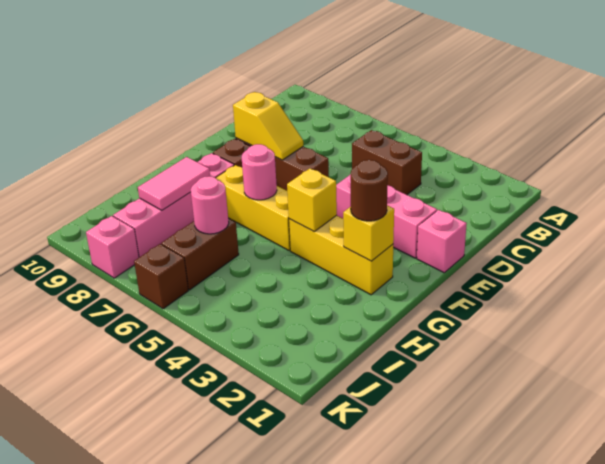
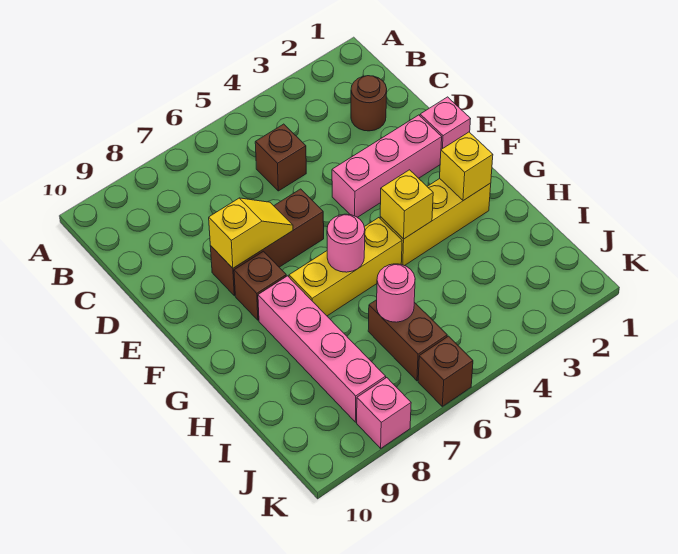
brown brick C4:C5 level 1 -> brown brick C5 level 1
brown round brick G2 level 3 -> brown round brick C2 level 1
pink tile H8:I8 level 2 -> none

